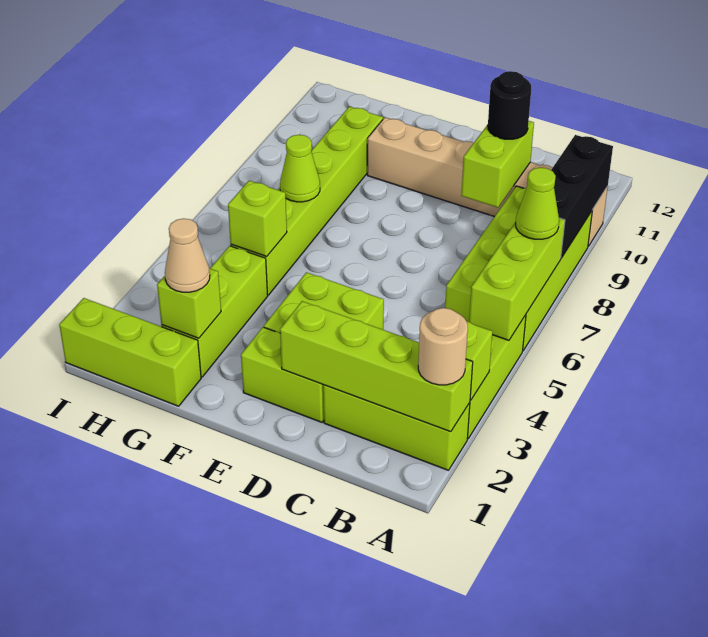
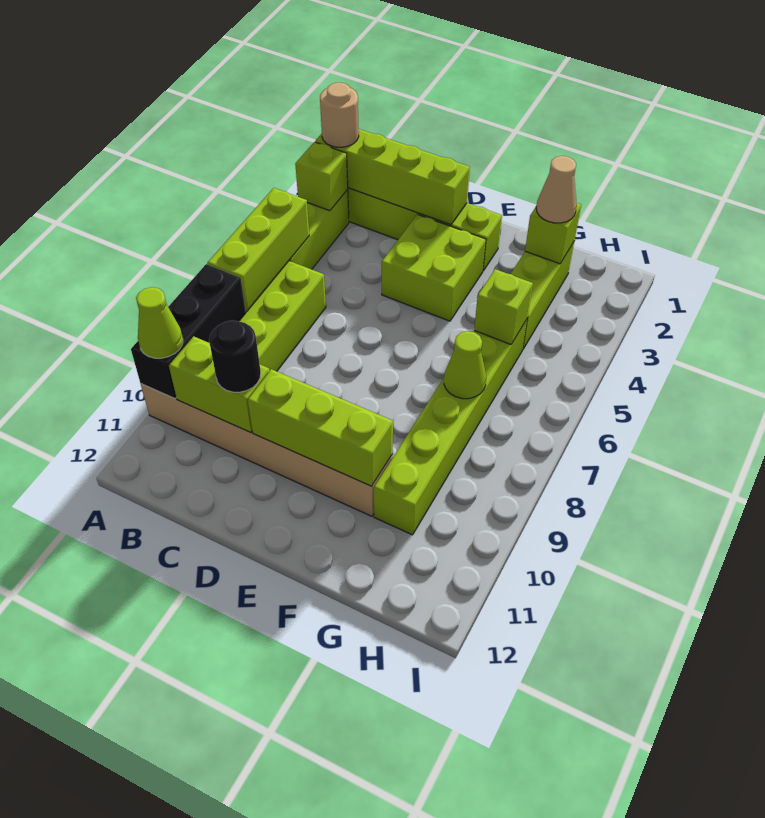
lime cone A7 level 3 -> lime cone A10 level 3
lime brick C9:C10 level 2 -> lime brick B10:C10 level 2
lime brick G1:I1 level 1 -> lime brick D10:F10 level 2

